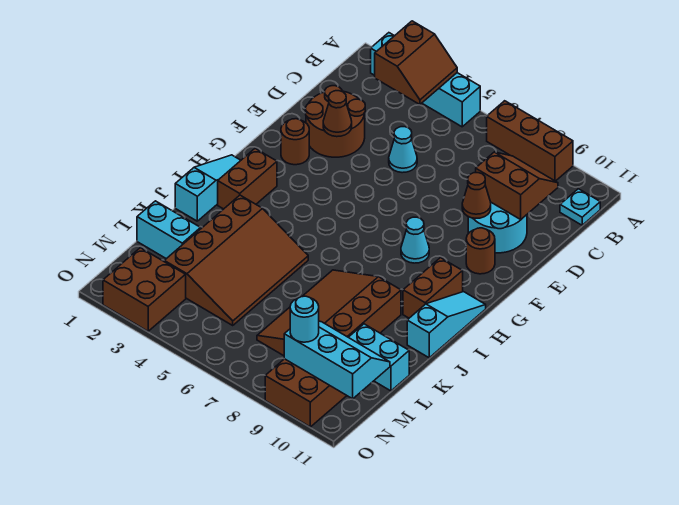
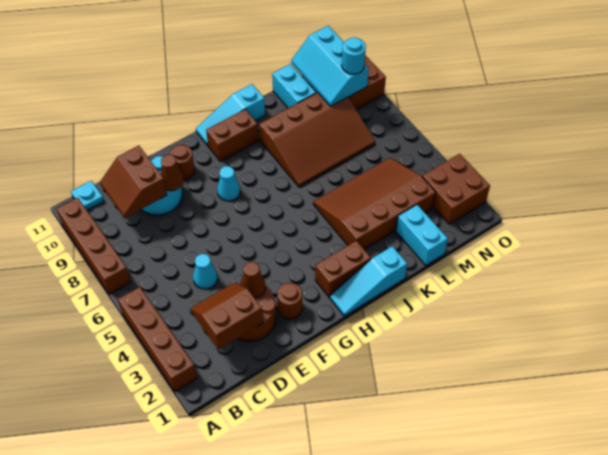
cyan brick A2:A5 level 1 -> brown brick A2:A5 level 1
brown slope A3:B4 level 2 top 3 -> brown slope C2:D3 level 2 top 2
brown brick A7:A9 level 1 -> brown brick A7:A10 level 1

